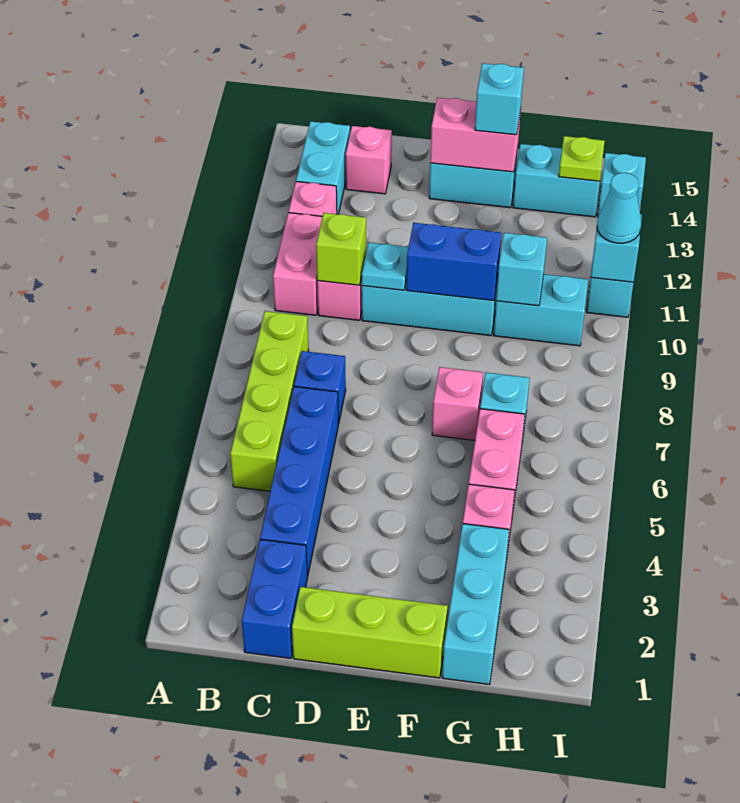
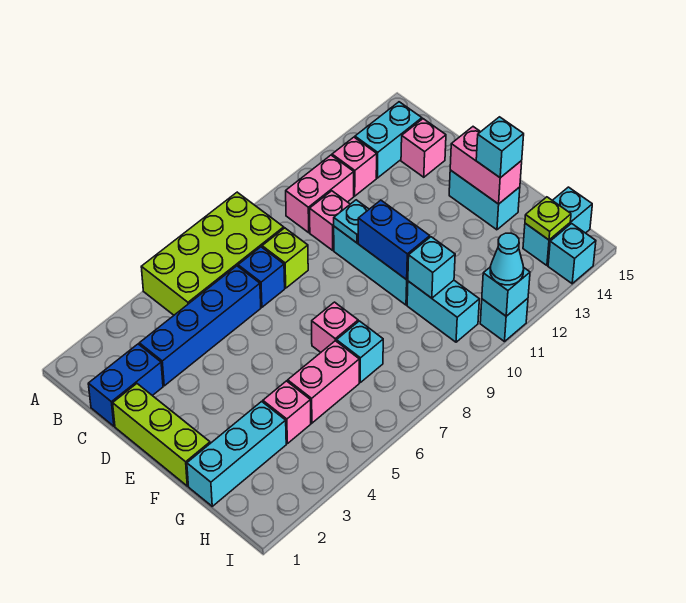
lime brick B5:B8 level 1 -> lime brick A5:B8 level 1
lime brick C10 level 2 -> lime brick C8 level 1
cyan brick G14:H14 level 1 -> cyan brick H14:H15 level 1

